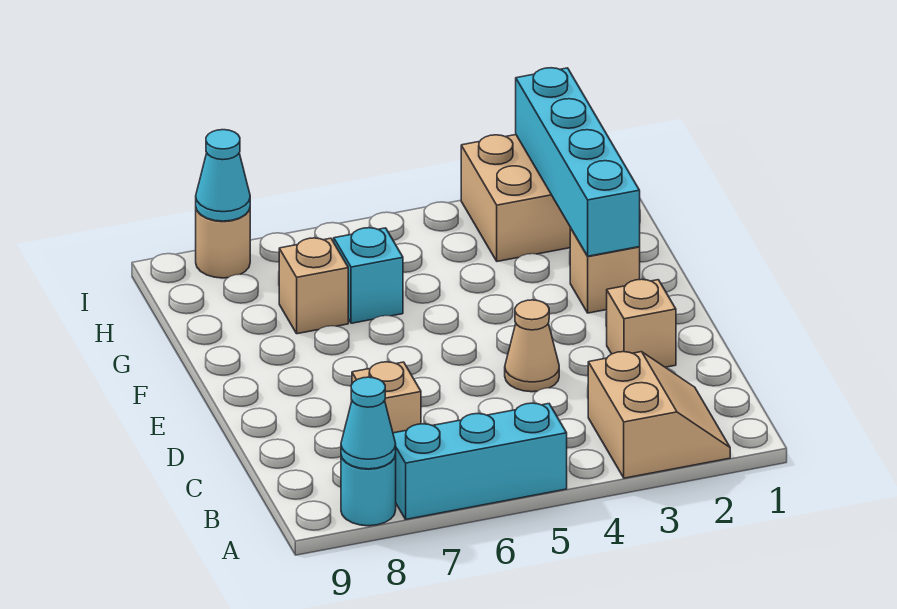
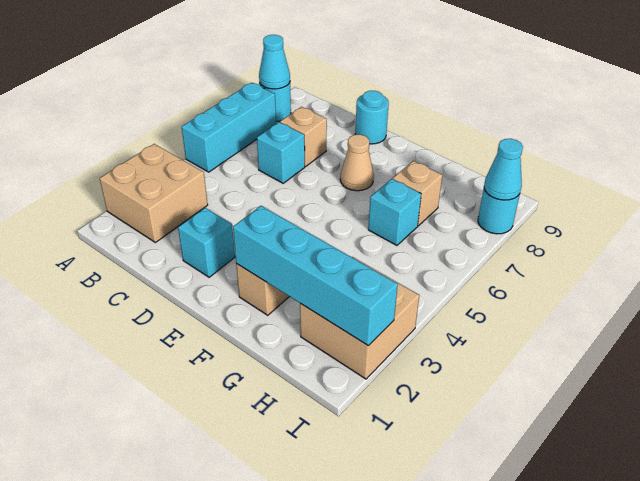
tan slope A2:B3 level 1 top 3 -> tan brick A2:B3 level 1
none -> cyan brick C6 level 1
tan brick D2 level 1 -> cyan brick D2 level 1
tan cone D4 level 1 -> tan cone E7 level 1
none -> cyan round brick D9 level 1
tan round brick I8 level 1 -> cyan round brick I8 level 1

